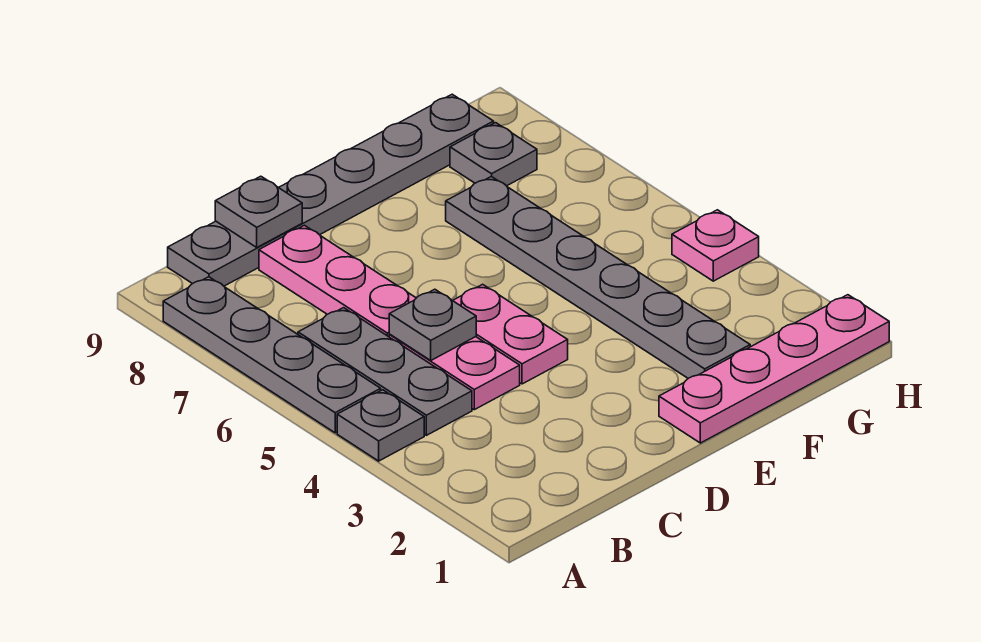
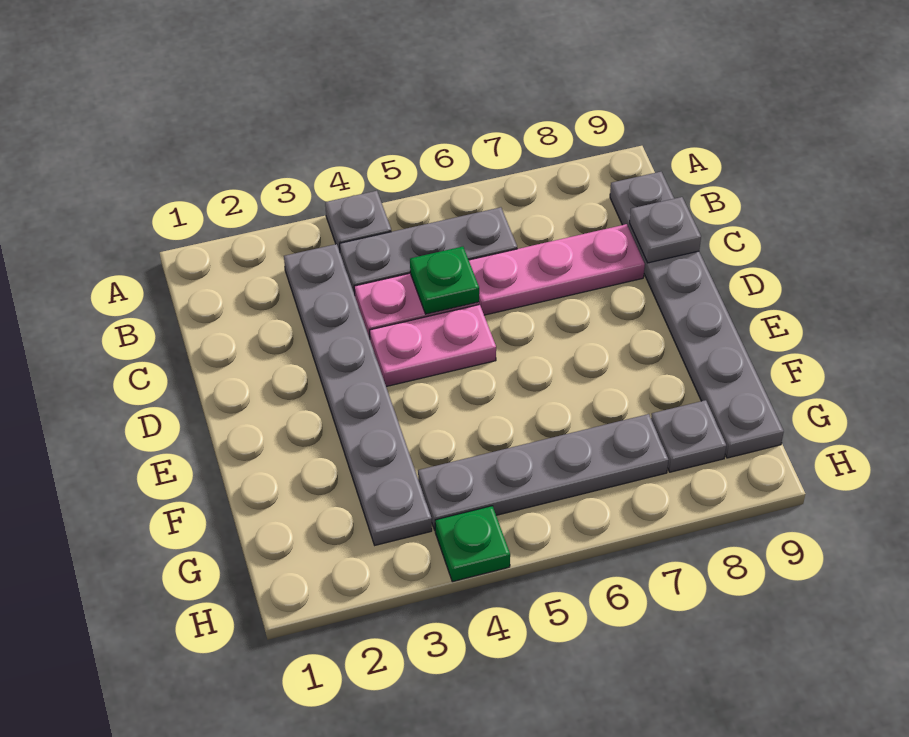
grey plate A5:A8 level 1 -> grey plate G4:G7 level 1
grey plate C5 level 2 -> green plate C5 level 2
pink plate E1:H1 level 1 -> none
grey plate F2:F7 level 1 -> grey plate B3:G3 level 1
pink plate H4 level 1 -> green plate H4 level 1

